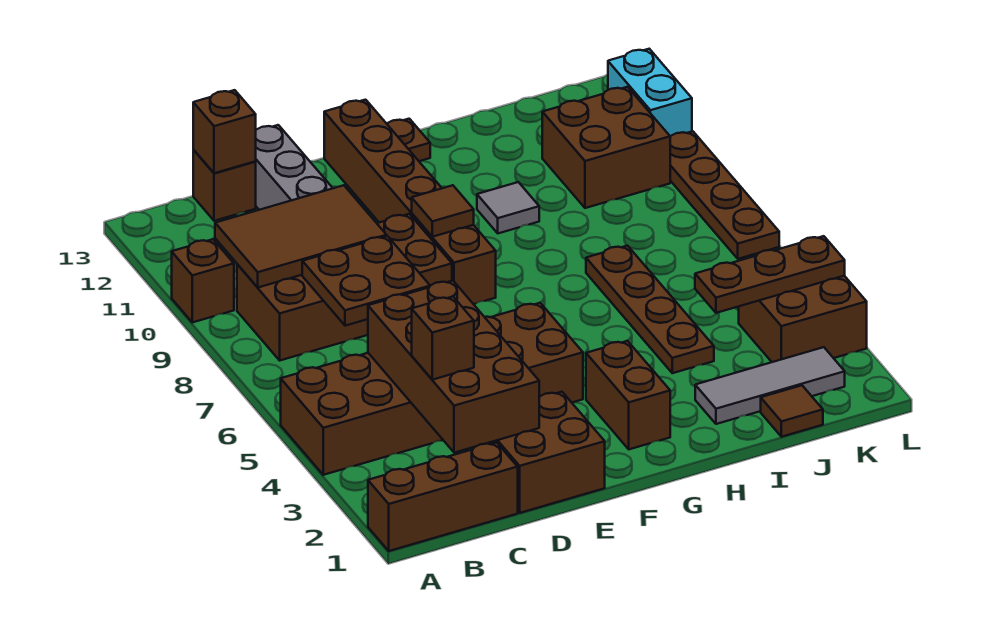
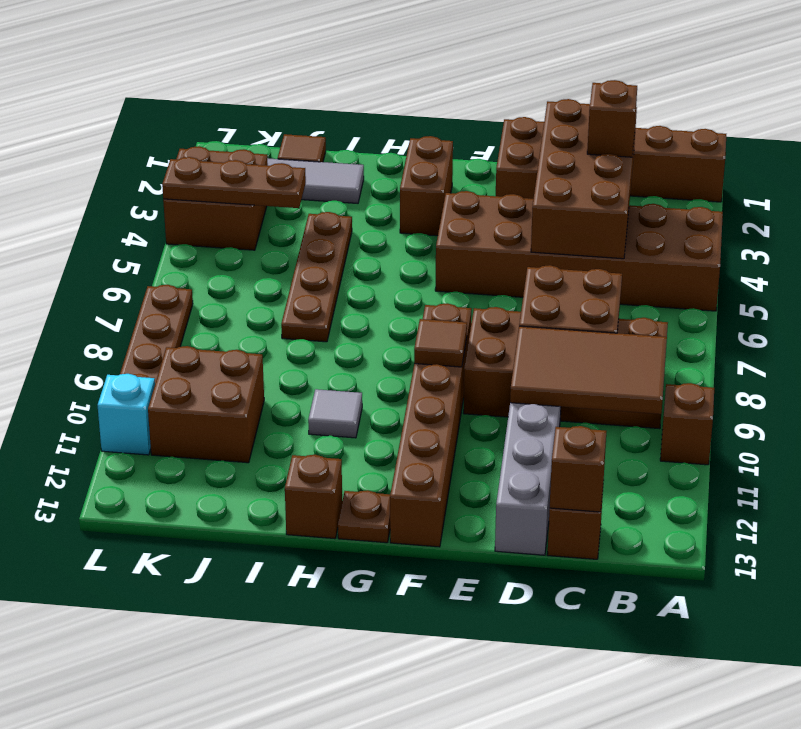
none -> brown brick H13 level 1
cyan brick L11:L12 level 1 -> cyan brick L11 level 1

